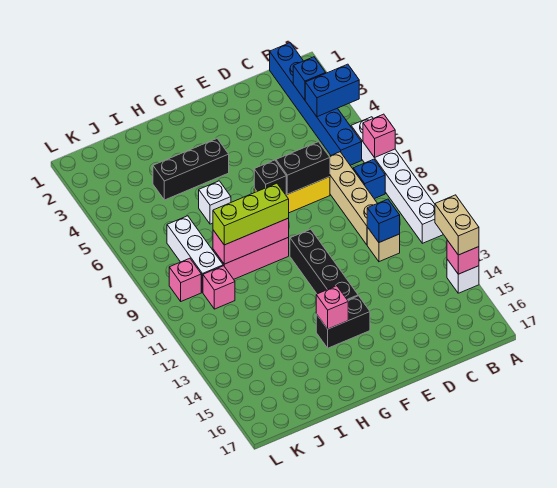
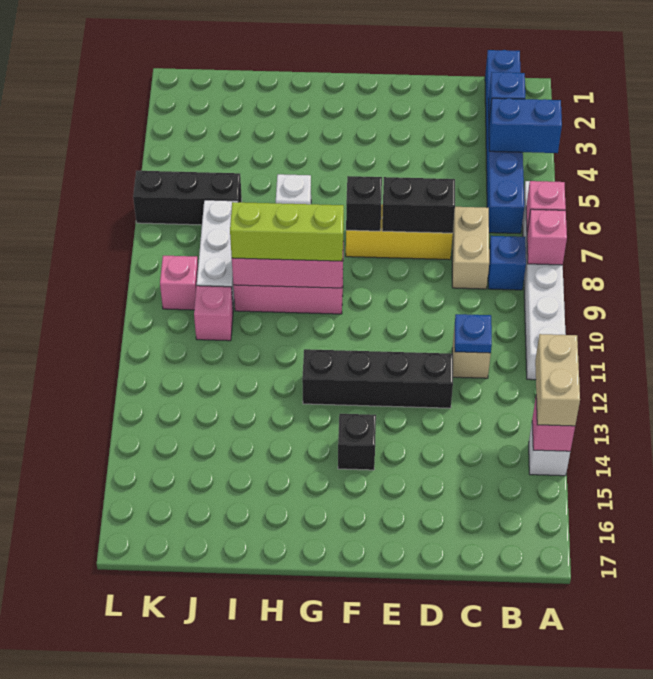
tan brick C7:C10 level 1 -> tan brick C7:C8 level 1
blue brick C11 level 2 -> blue plate C11 level 2
black brick F10:F13 level 1 -> black brick D12:G12 level 1
black brick F14:G14 level 1 -> black brick F14 level 1
black brick G4:I4 level 1 -> black brick J6:L6 level 1
pink brick G14 level 2 -> pink brick A8 level 2

